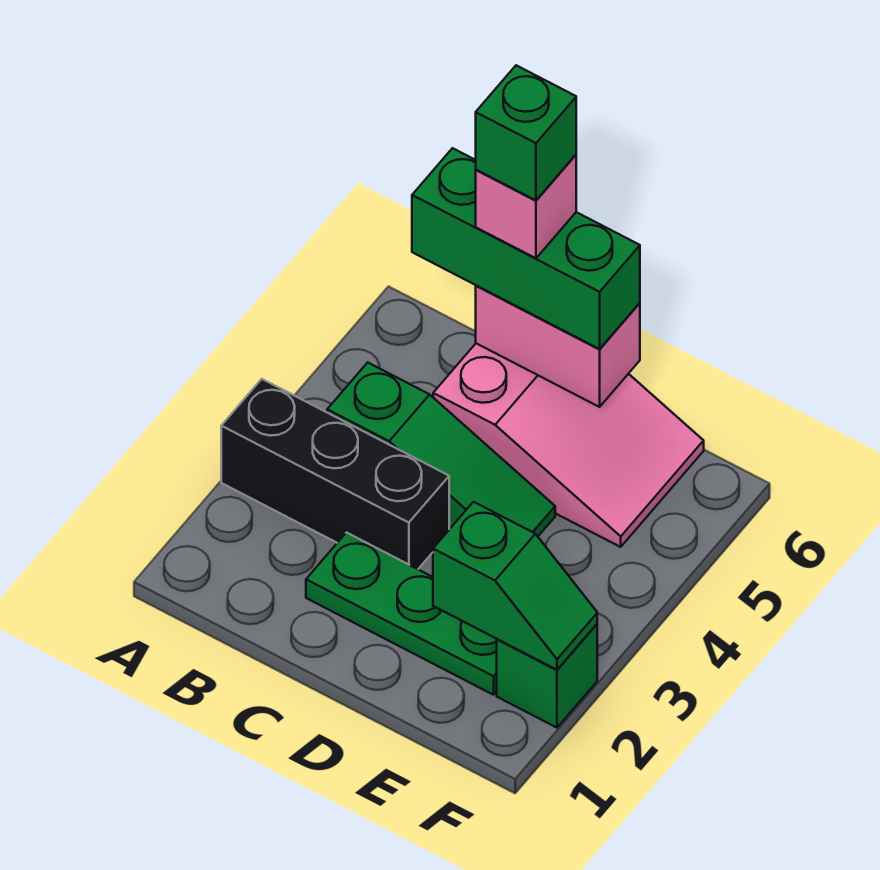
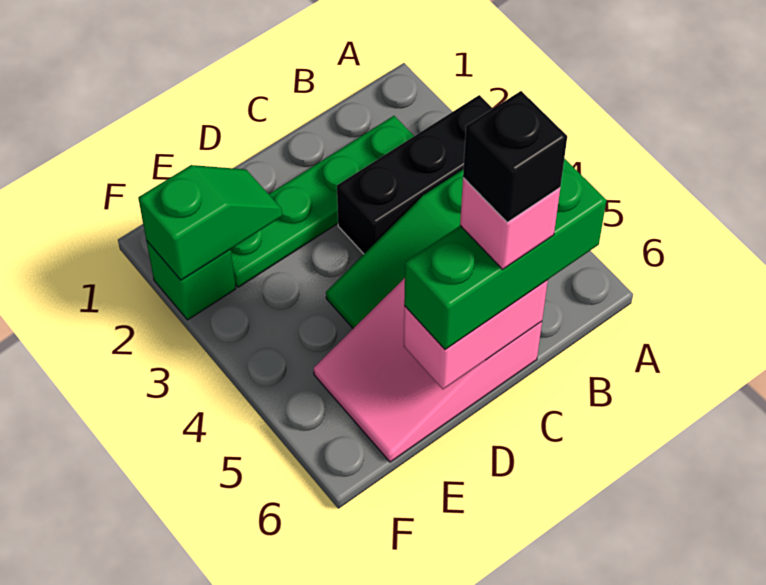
green plate C2:E2 level 1 -> green plate B2:E2 level 1
green brick C6 level 5 -> black brick C6 level 5
green slope E2:F2 level 2 top E -> green slope E2:F2 level 2 top F

